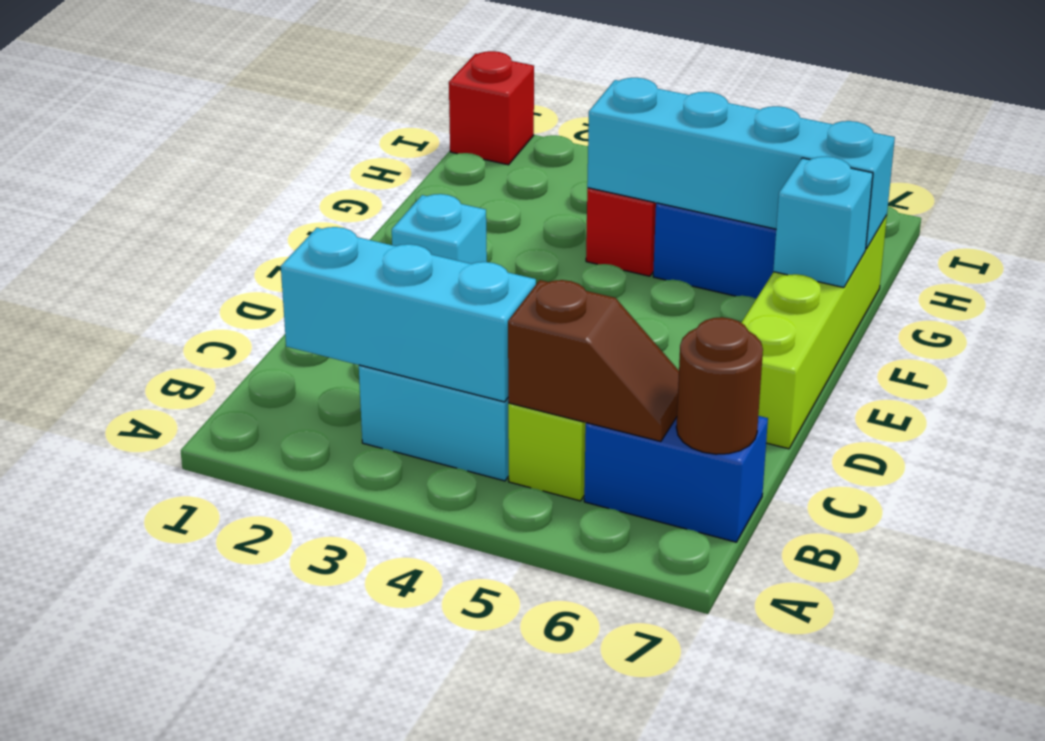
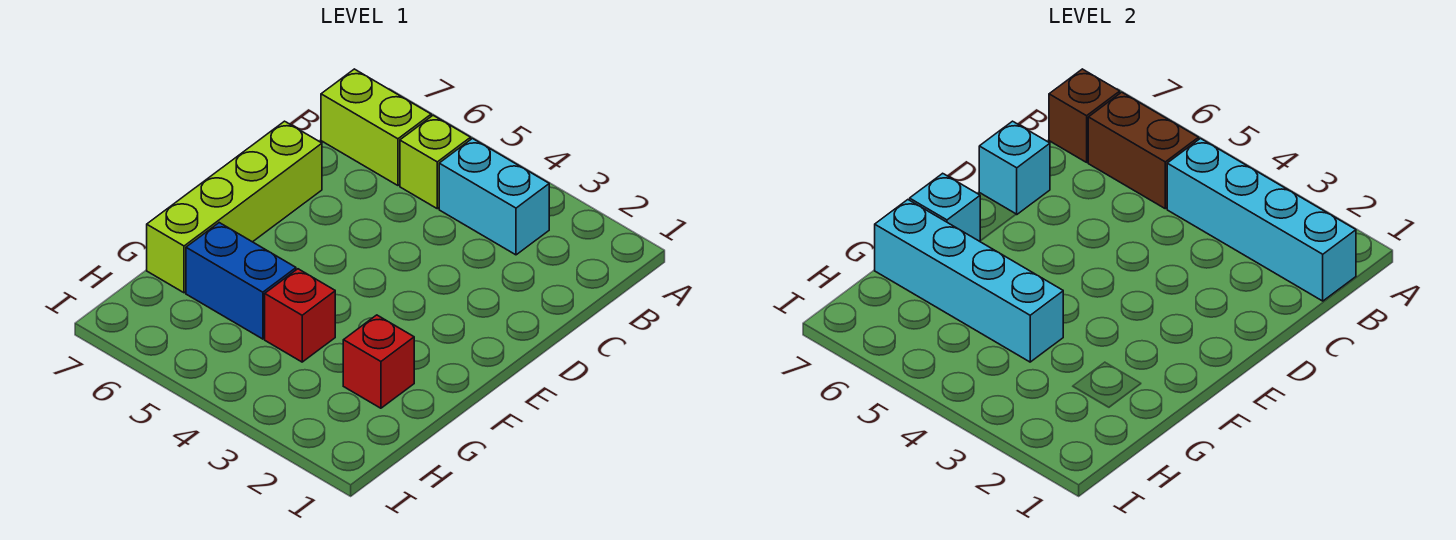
cyan brick B2:B4 level 2 -> cyan brick B1:B4 level 2
brown slope B5:B6 level 2 top 5 -> brown brick B5:B6 level 2
blue brick B6:B7 level 1 -> lime brick B6:B7 level 1
brown round brick B7 level 2 -> brown brick B7 level 2
cyan brick E2 level 1 -> cyan brick D7 level 2
red brick I1 level 1 -> red brick G2 level 1

